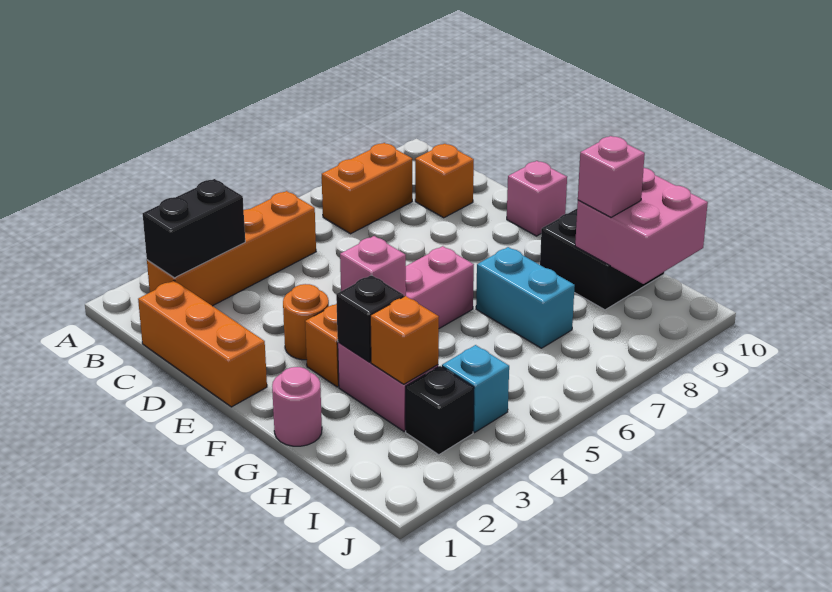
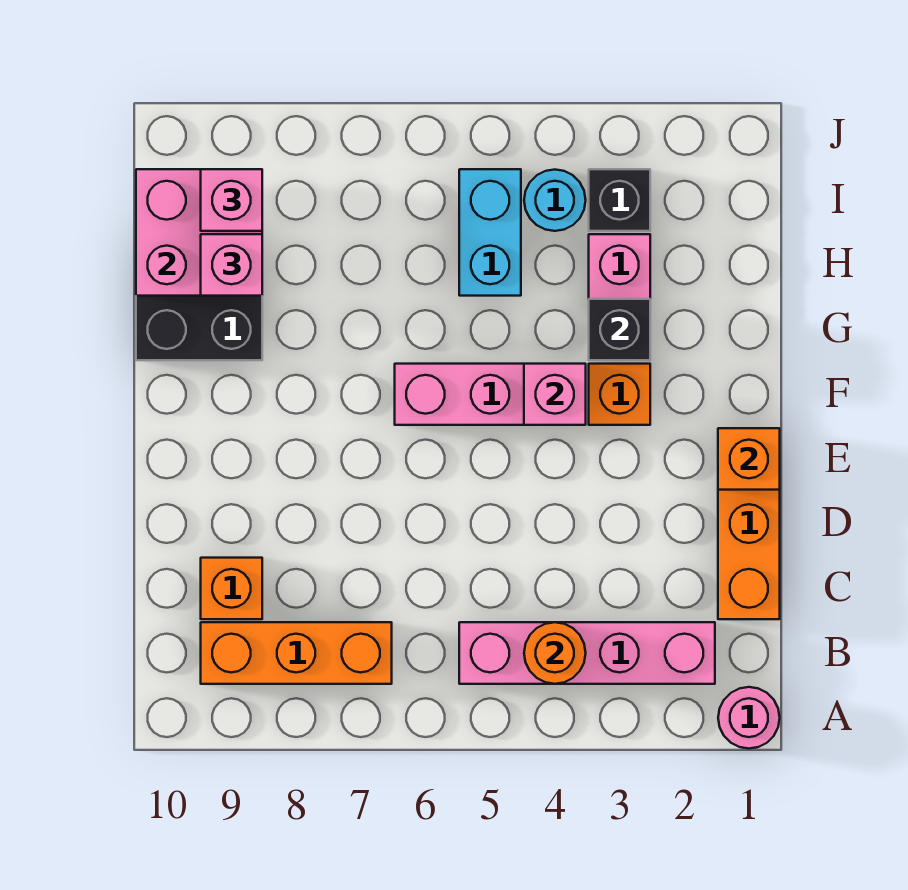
orange brick B2:B5 level 1 -> pink brick B2:B5 level 1
black brick B2:B3 level 2 -> none
orange brick B7:B8 level 1 -> orange brick B7:B9 level 1
orange round brick E3 level 1 -> orange round brick B4 level 2
pink brick E10 level 1 -> pink brick I9 level 3
pink round brick G1 level 1 -> pink round brick A1 level 1
cyan brick G7:H7 level 1 -> cyan brick H5:I5 level 1
orange brick H3 level 2 -> orange brick E1 level 2
cyan brick I4 level 1 -> cyan round brick I4 level 1

